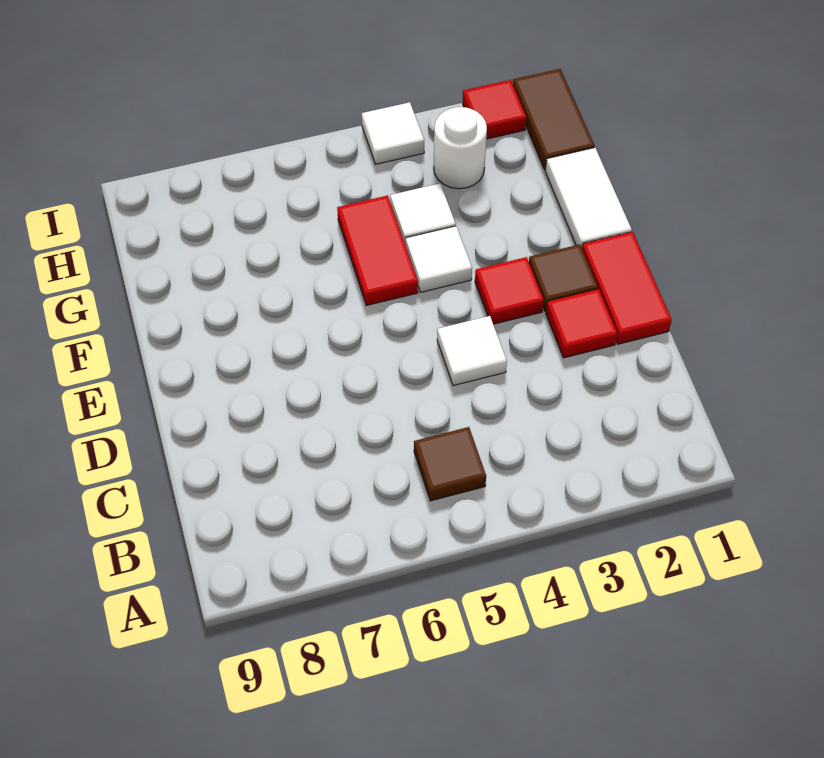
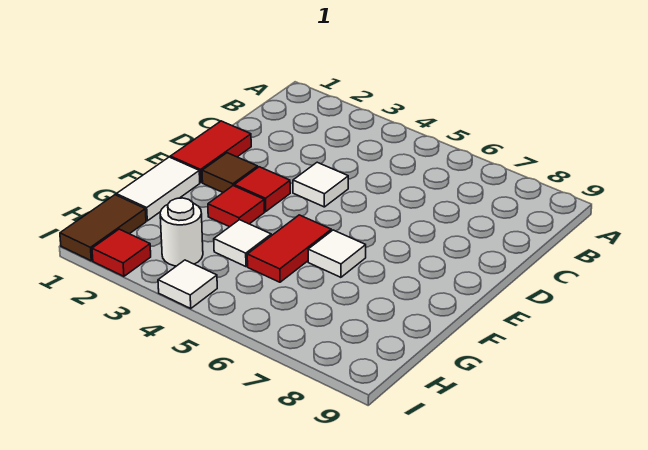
brown tile B5 level 1 -> none
red tile D2 level 1 -> red tile F3 level 1
white tile F4 level 1 -> white tile F6 level 1

